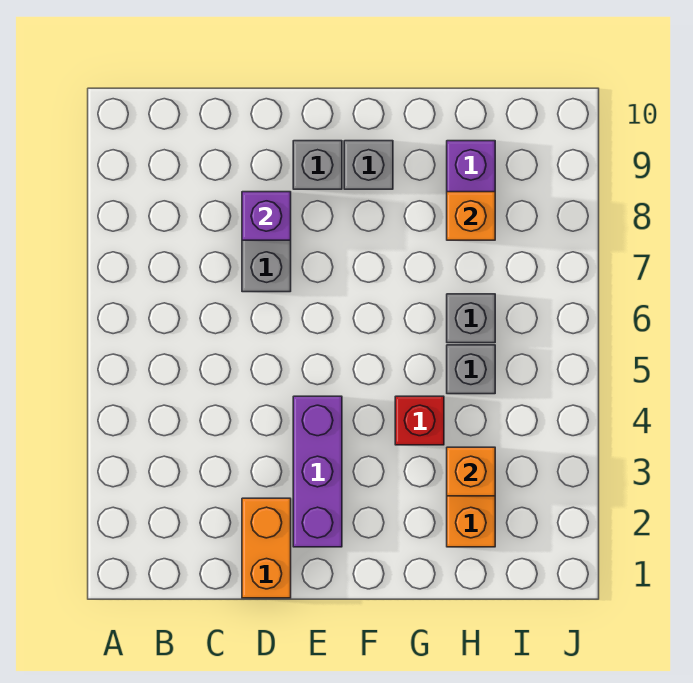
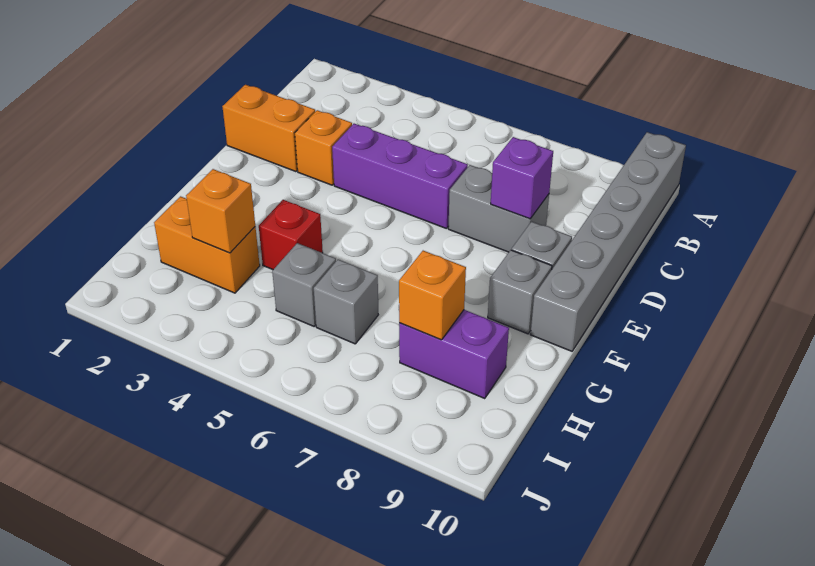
none -> grey brick A10:F10 level 1
none -> orange brick D3 level 1
purple brick E2:E4 level 1 -> purple brick D4:D6 level 1

